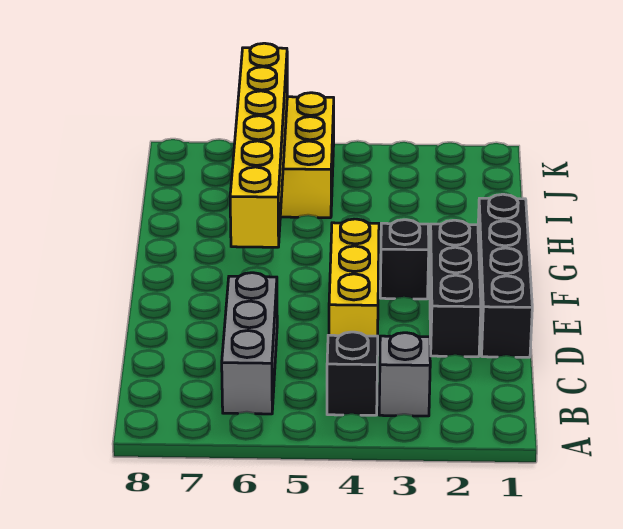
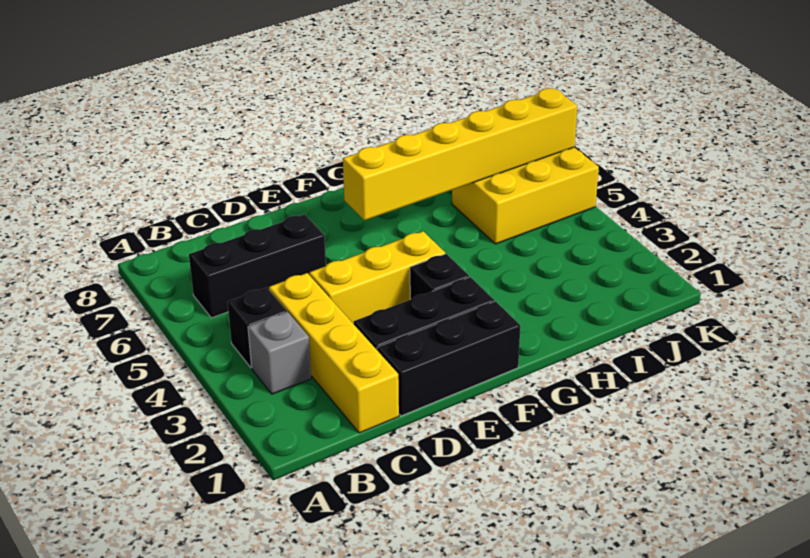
grey brick B6:D6 level 1 -> black brick B6:D6 level 1
none -> yellow brick C1:C4 level 1
black brick D1:G1 level 1 -> black brick D1:F1 level 1

